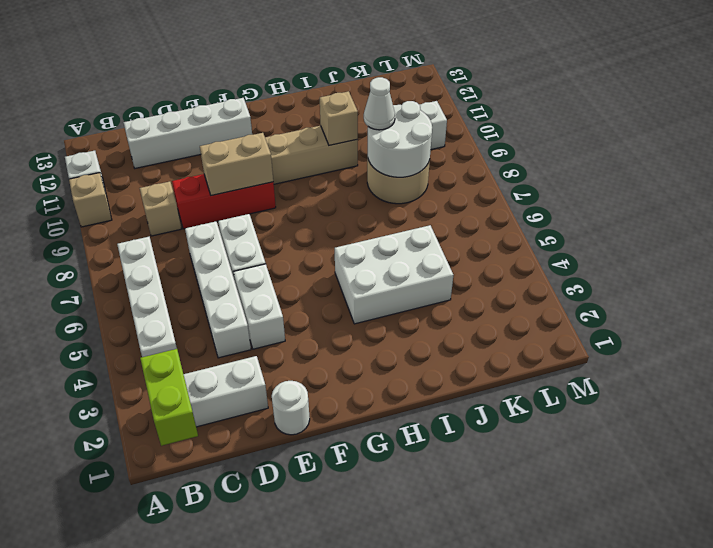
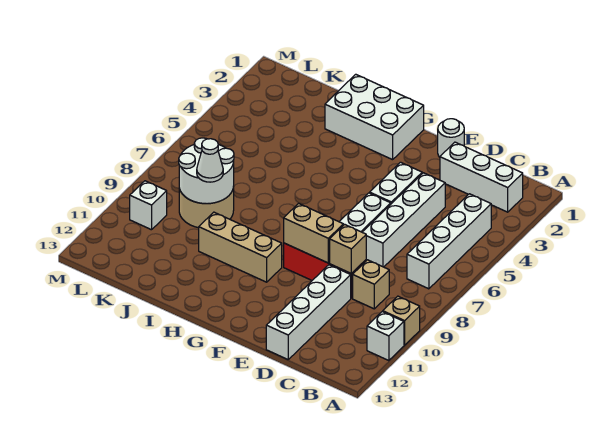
lime brick B1:B2 level 2 -> none
white brick C12:F12 level 1 -> white brick D10:D13 level 1
white brick H4:J5 level 1 -> white brick G1:I2 level 1
tan brick I10 level 2 -> tan brick D9 level 2

